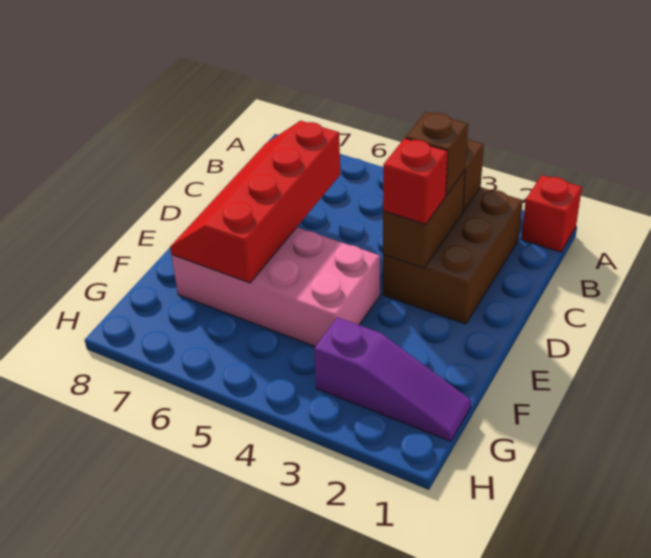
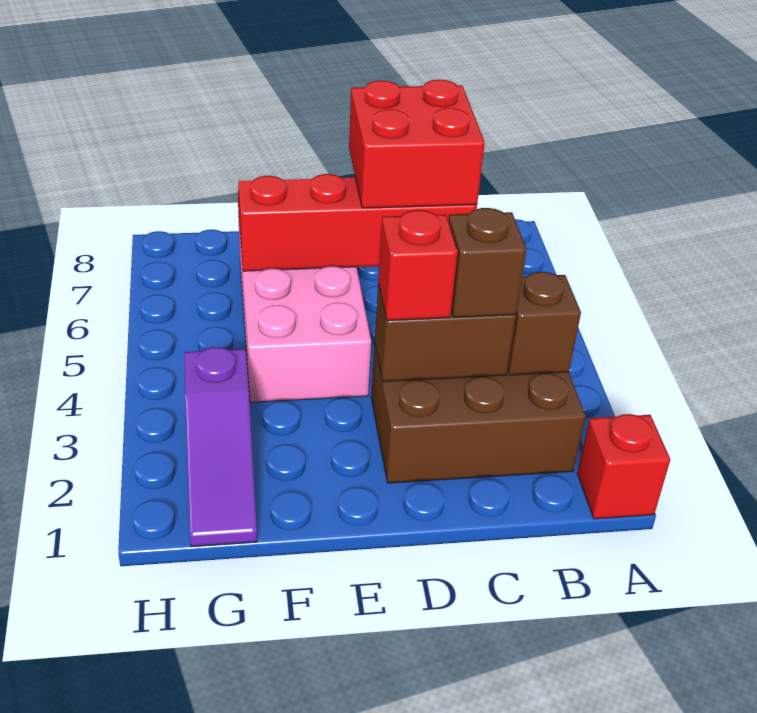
none -> red brick C6:D7 level 3

